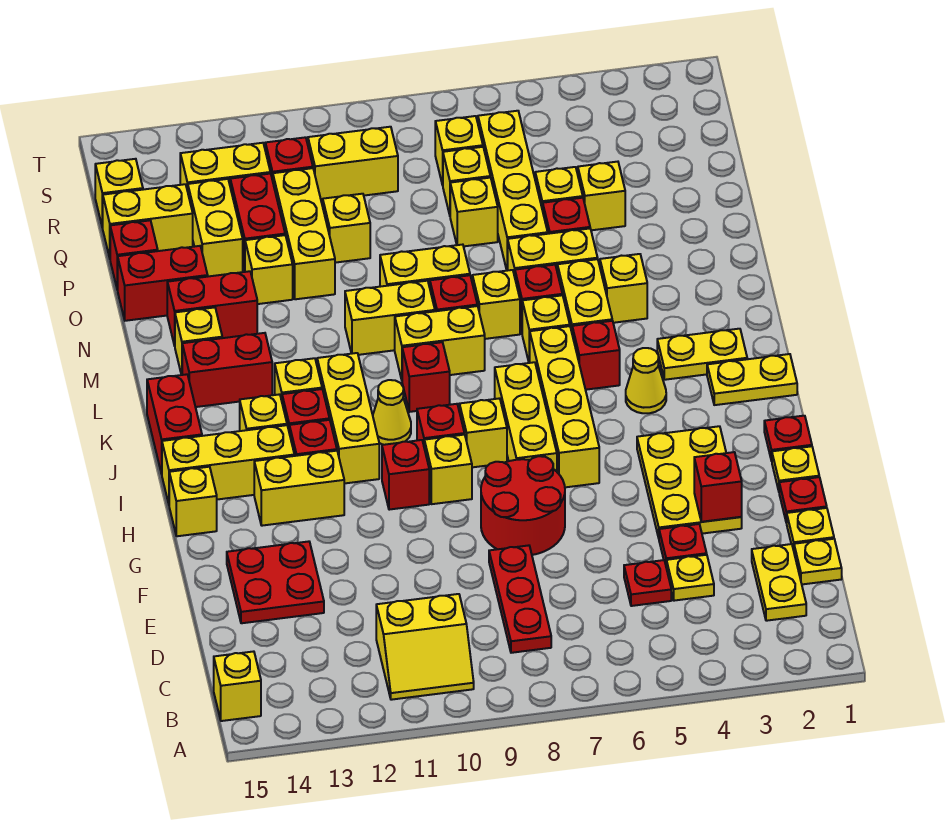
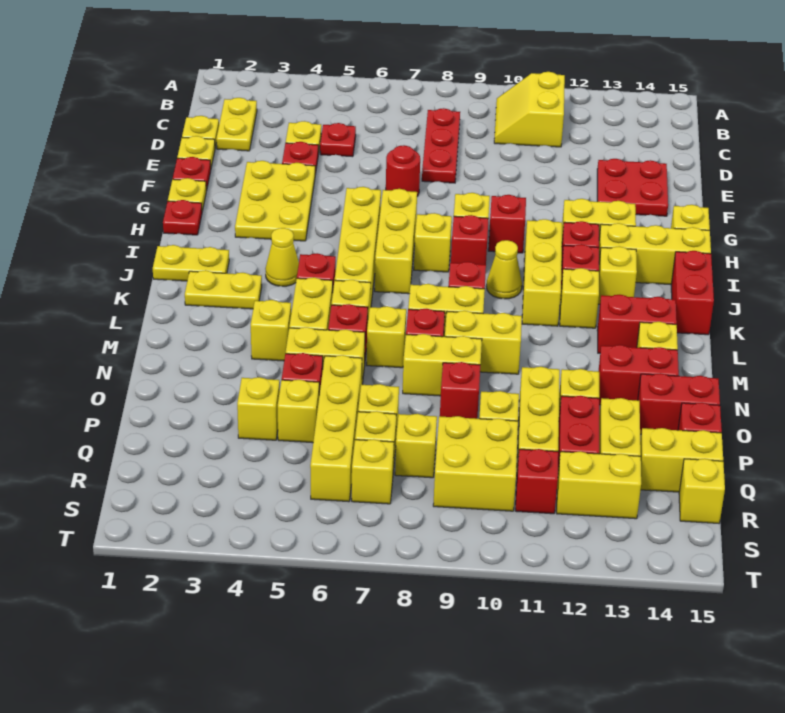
yellow slope B10:C11 level 1 top C -> yellow slope B10:C11 level 1 top 11
yellow brick B15 level 1 -> yellow brick Q8 level 1
red brick F3 level 2 -> red brick O9 level 1
red round brick F7:G8 level 1 -> red round brick F7 level 1
yellow brick R9:R10 level 1 -> yellow brick Q9:R10 level 1

